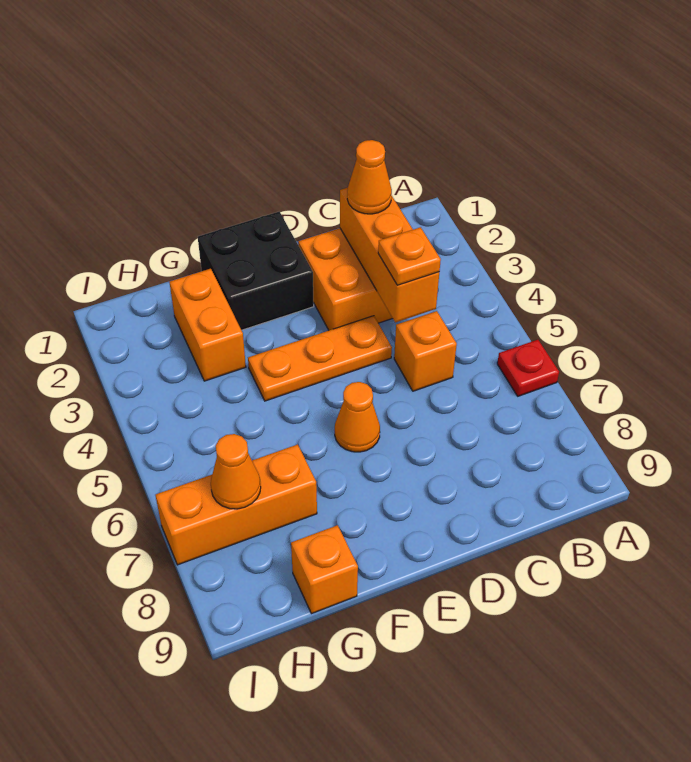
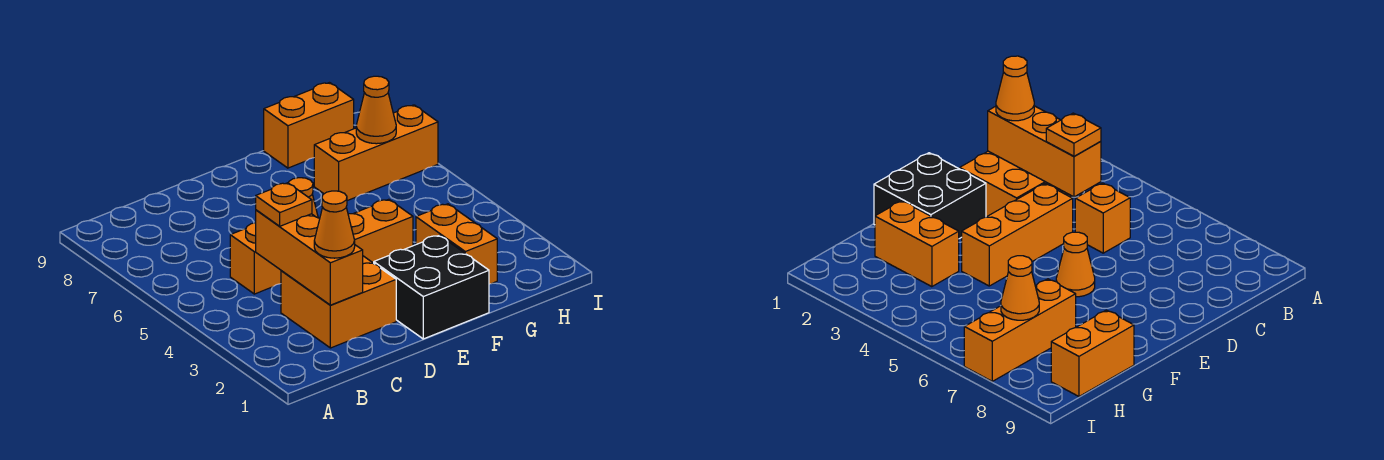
red plate A6 level 1 -> none
orange plate D4:F4 level 1 -> orange brick D4:F4 level 1
orange brick G9 level 1 -> orange brick G9:H9 level 1

